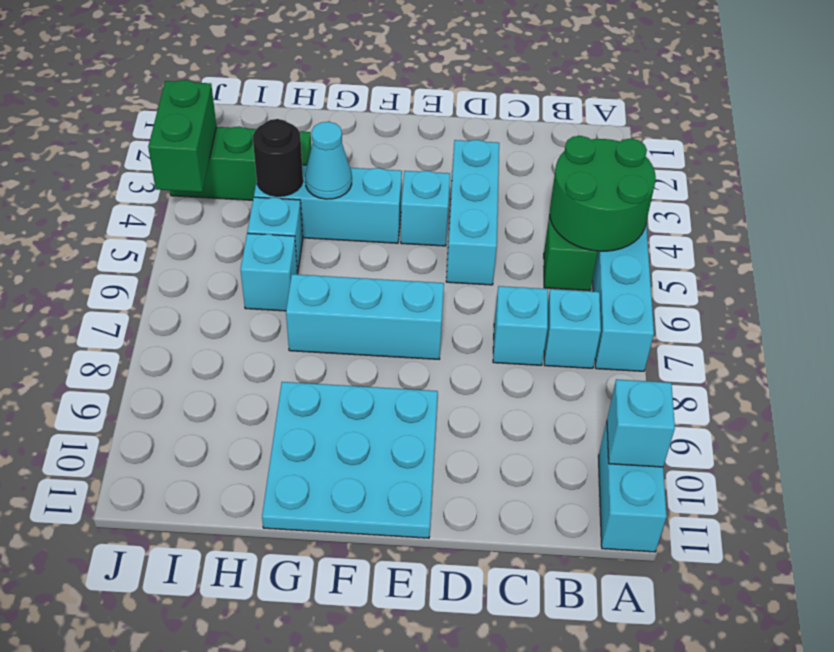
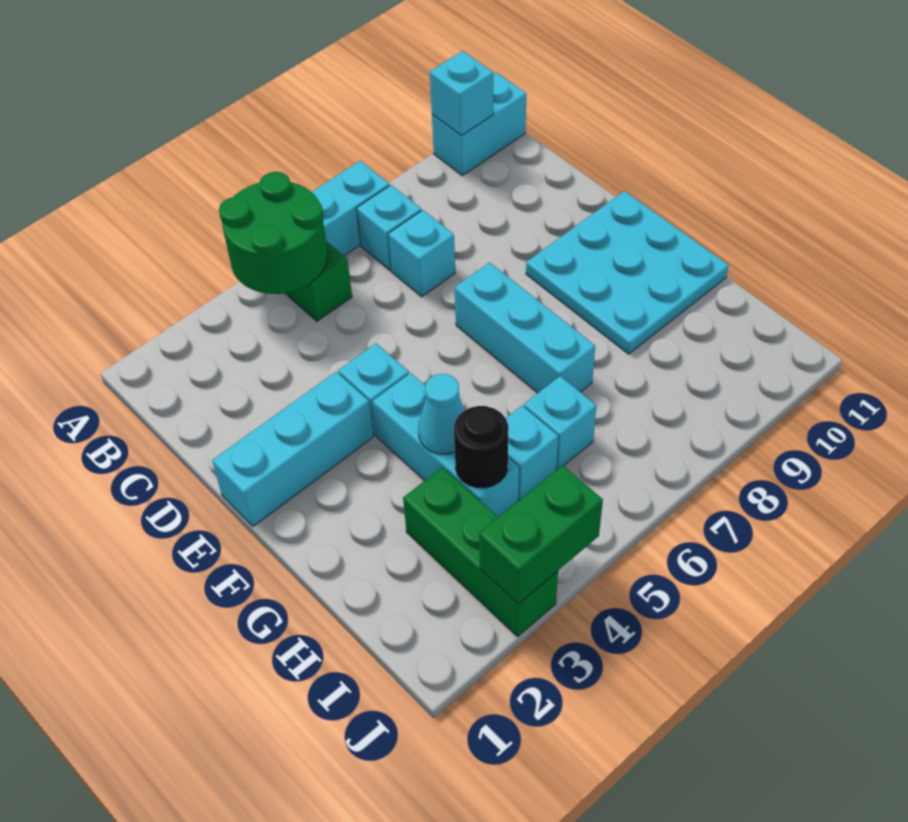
cyan brick D3:D5 level 1 -> cyan brick E1:E3 level 1

